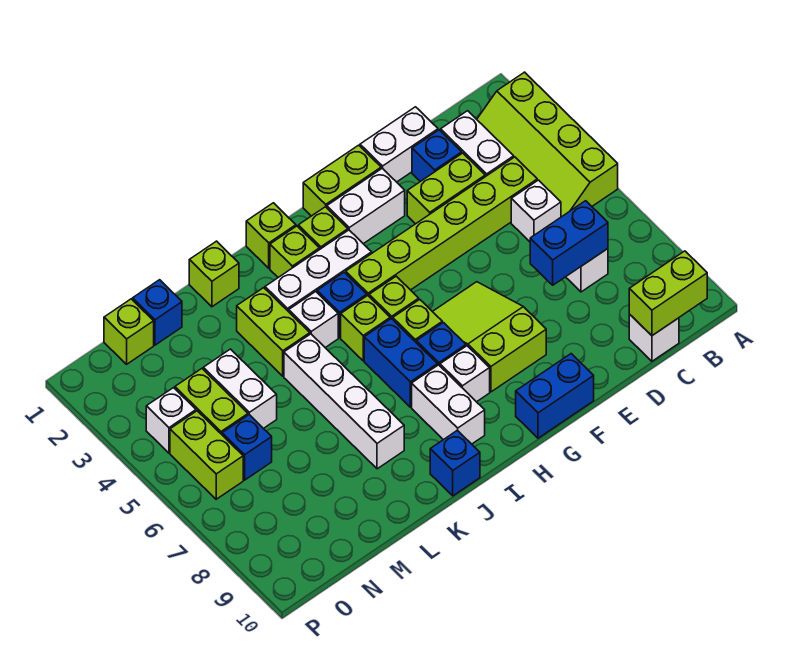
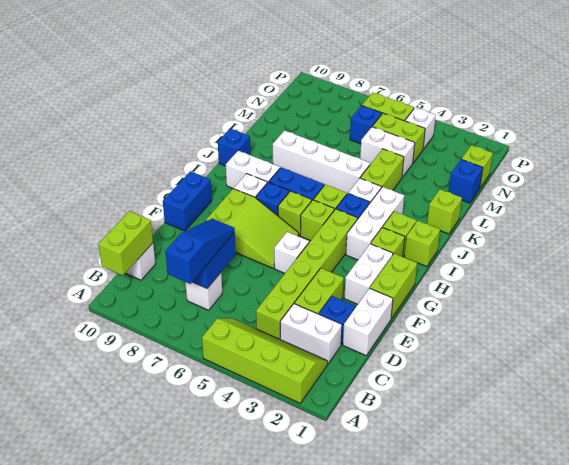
none -> blue slope B7:D7 level 3 top B
white brick C5 level 1 -> white brick F5 level 1
lime brick K3:K4 level 1 -> lime brick K4:L4 level 1

